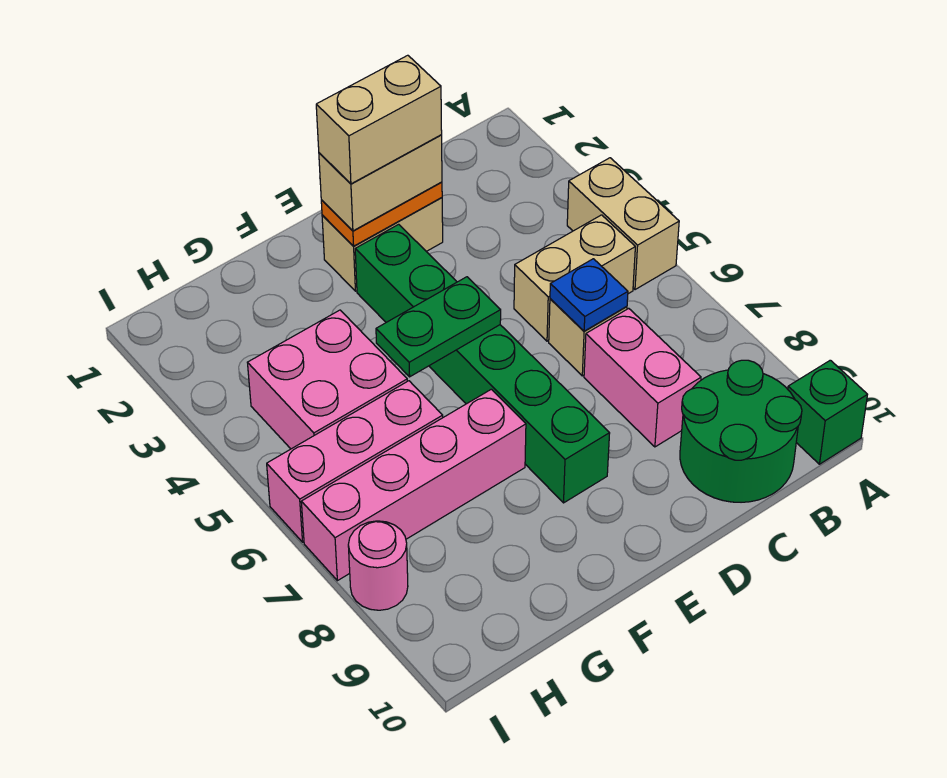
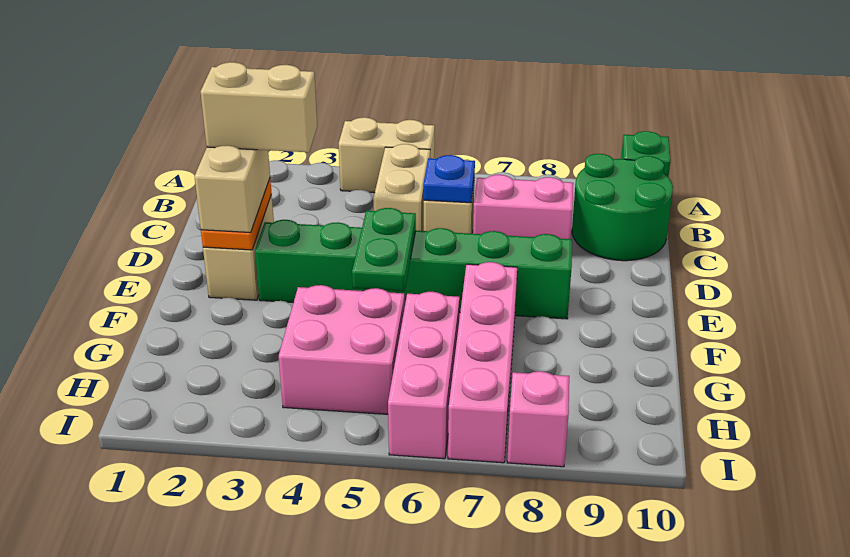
tan brick D2:E2 level 4 -> tan brick D2:D3 level 4
pink round brick I8 level 1 -> pink brick I8 level 1

